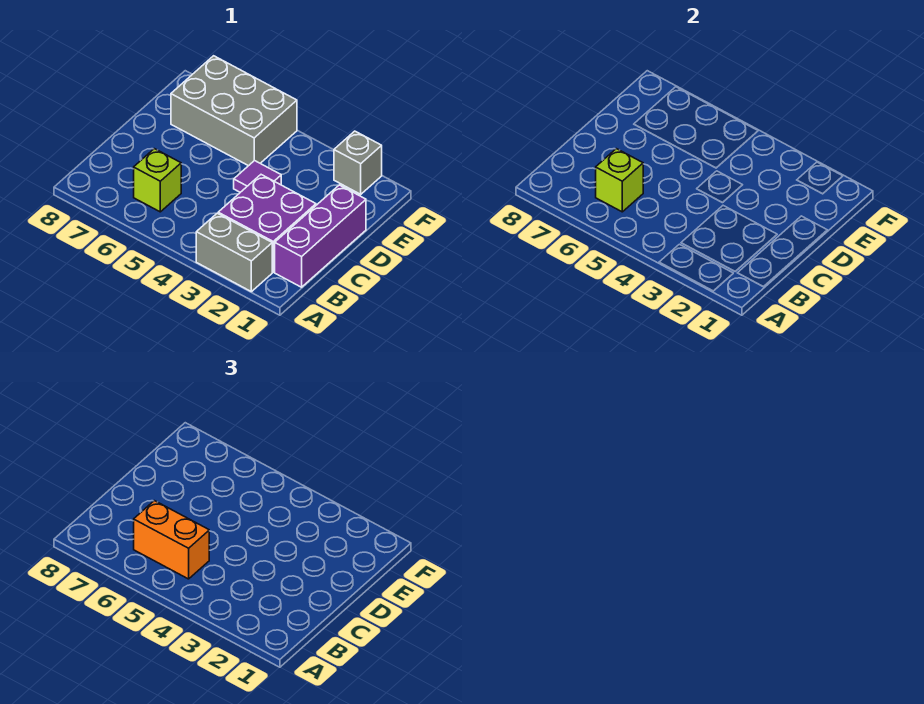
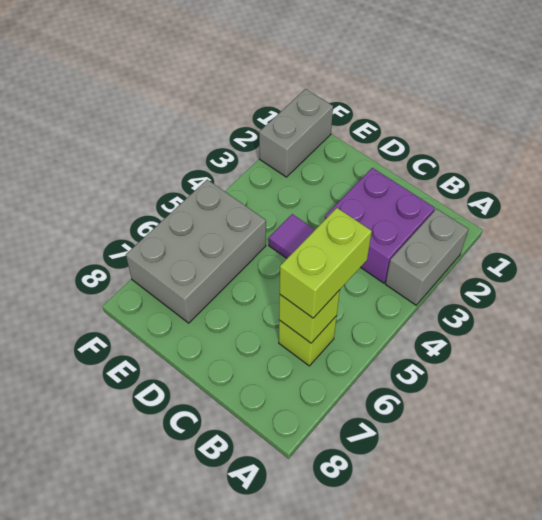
purple brick B1:D1 level 1 -> none
orange brick B5:B6 level 3 -> lime brick B5:B6 level 3
grey brick F2 level 1 -> grey brick F1:F2 level 1

